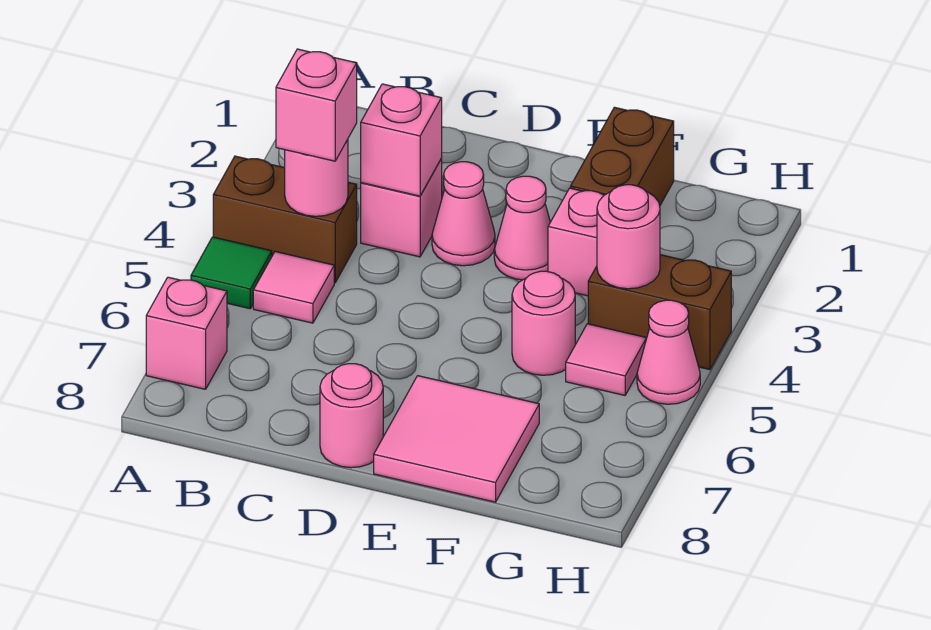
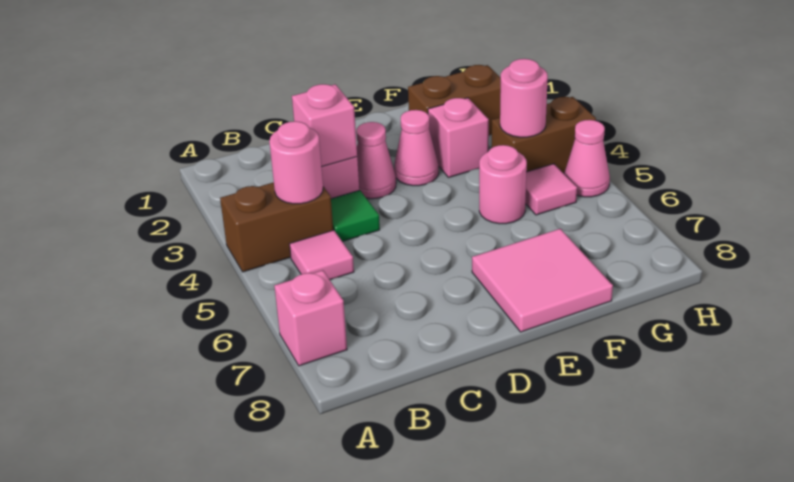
green tile A5 level 1 -> green tile C4 level 1
pink brick B4 level 3 -> none
pink round brick D8 level 1 -> none
brown brick F1:F2 level 1 -> brown brick F2:G2 level 1

